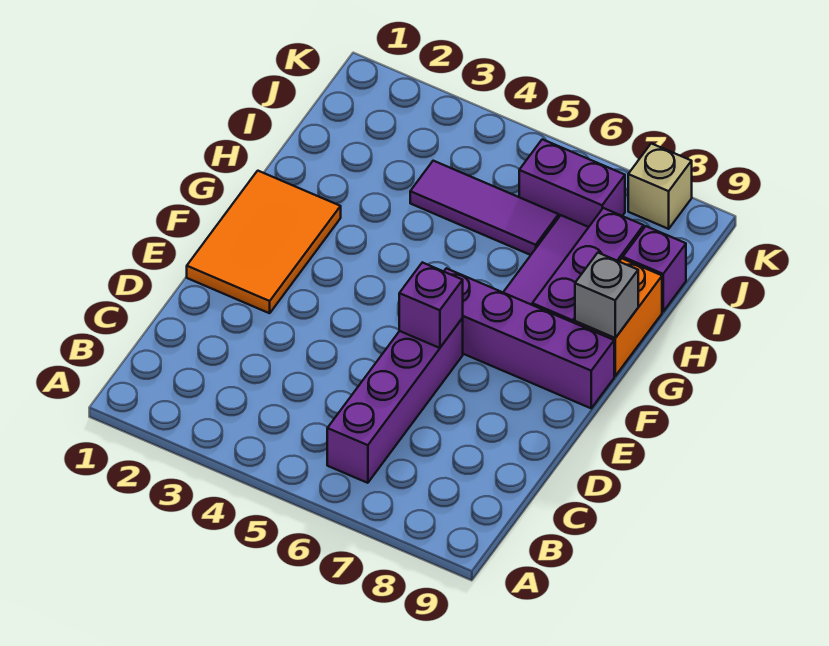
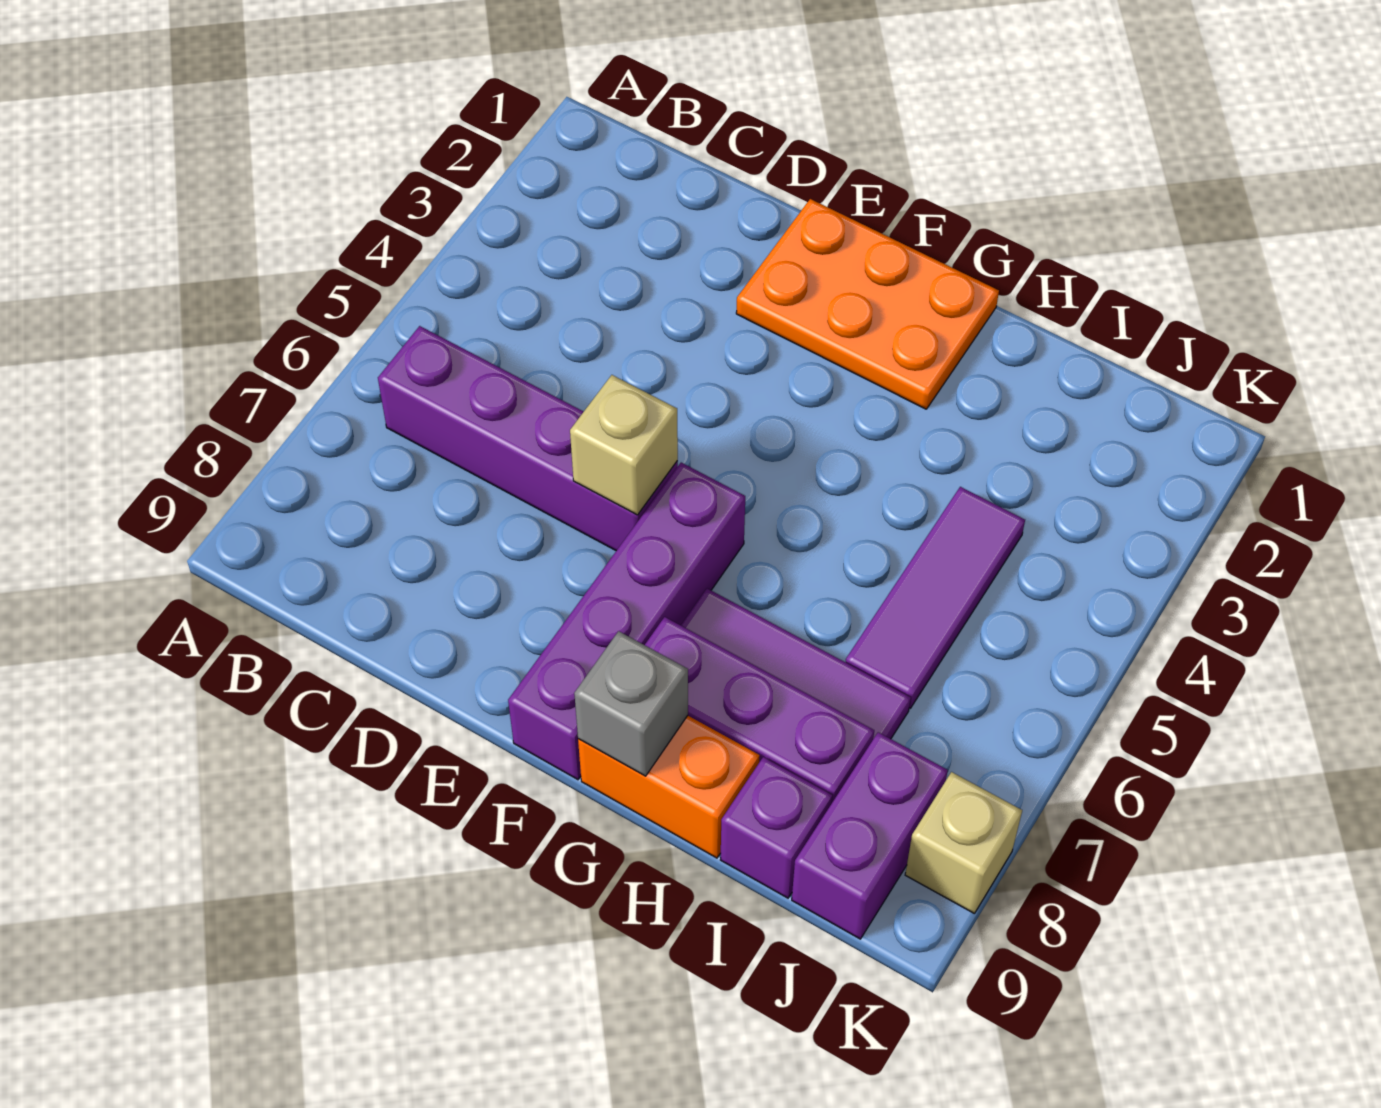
orange tile E1:G2 level 1 -> orange plate E1:G2 level 1
purple brick E6 level 2 -> tan brick E6 level 2
purple brick J6:J7 level 1 -> purple brick J8:J9 level 1

